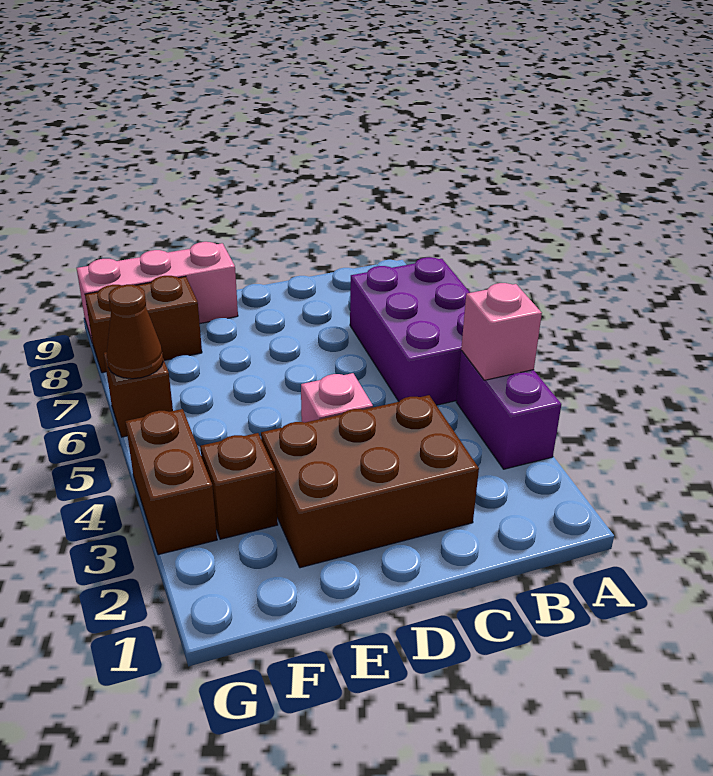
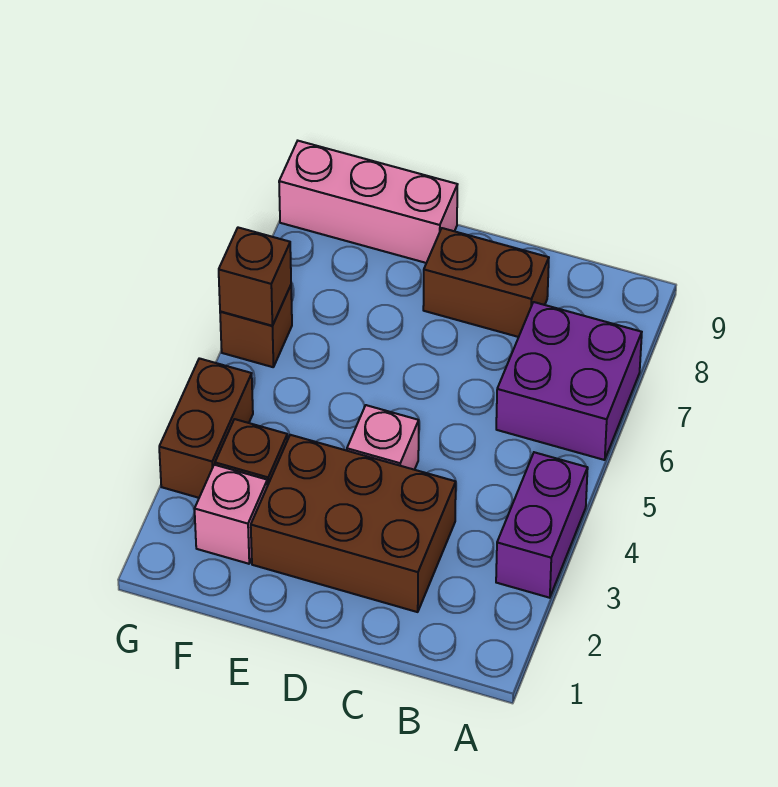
pink brick A4 level 2 -> pink brick F2 level 1
purple brick A5:B7 level 1 -> purple brick A6:B7 level 1
brown brick F8:G8 level 1 -> brown brick C8:D8 level 1
brown cone G6 level 2 -> brown brick G6 level 2

